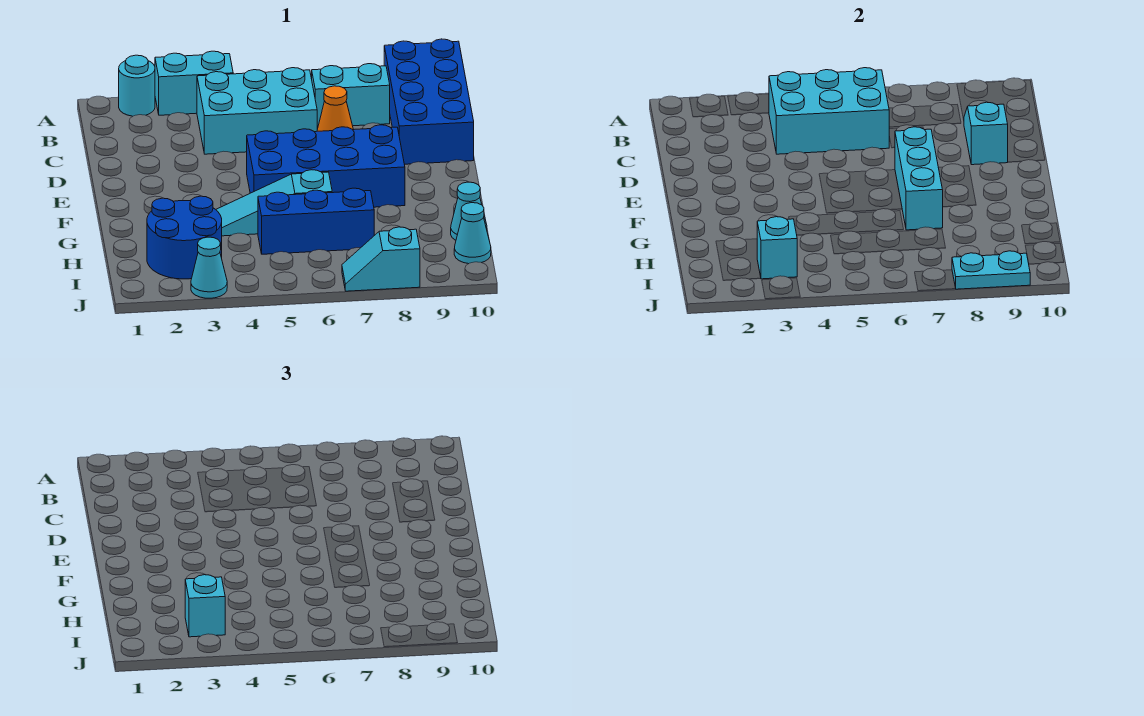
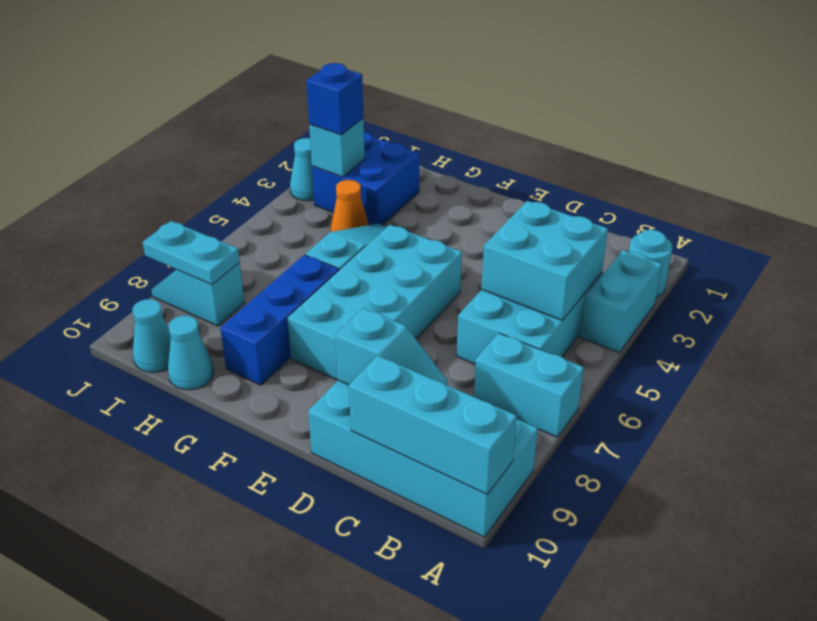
blue brick A9:D10 level 1 -> cyan brick A9:D10 level 1
cyan brick B4:C6 level 2 -> cyan brick B4:C5 level 2
cyan brick B7:B8 level 1 -> cyan brick A7:B7 level 1
orange cone C7 level 1 -> orange cone H4 level 1
blue brick E5:F8 level 1 -> cyan brick E5:F8 level 1
cyan brick E7:G7 level 2 -> cyan brick A10:C10 level 2
blue round brick H2:I3 level 1 -> blue brick H2:I3 level 1
blue brick H5:H7 level 1 -> blue brick G7:G9 level 1
cyan brick I3 level 3 -> blue brick I3 level 3
cyan slope J7:J8 level 1 top 8 -> cyan slope I8:J8 level 1 top I
cyan plate J8:J9 level 2 -> cyan plate I8:J8 level 2

